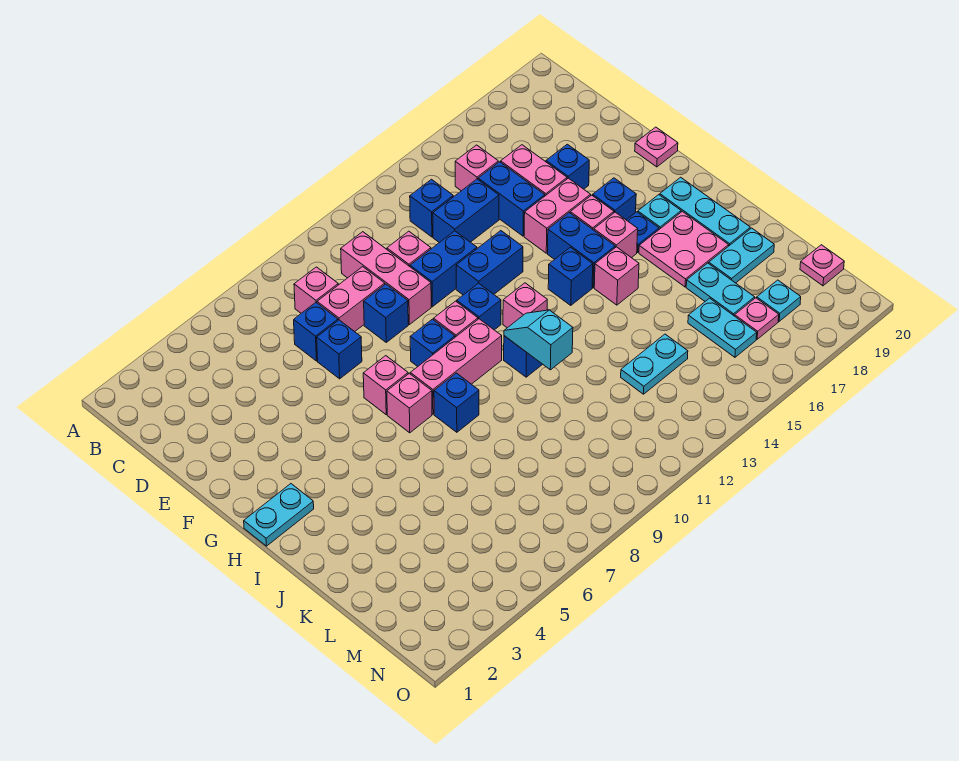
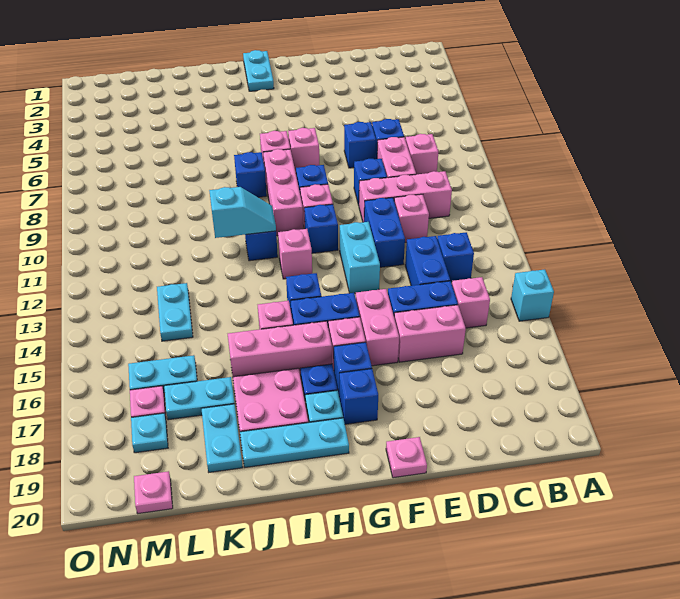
none -> cyan brick A15 level 1
blue brick E17 level 1 -> blue brick G18 level 1
blue brick F12:F13 level 1 -> cyan brick F12:F13 level 1
pink brick H16 level 1 -> pink brick H16:J16 level 1

